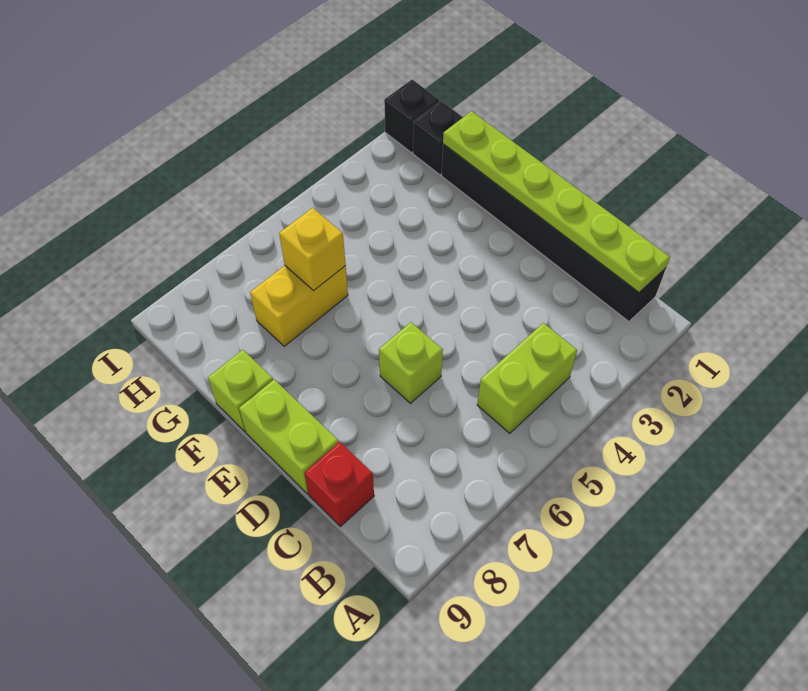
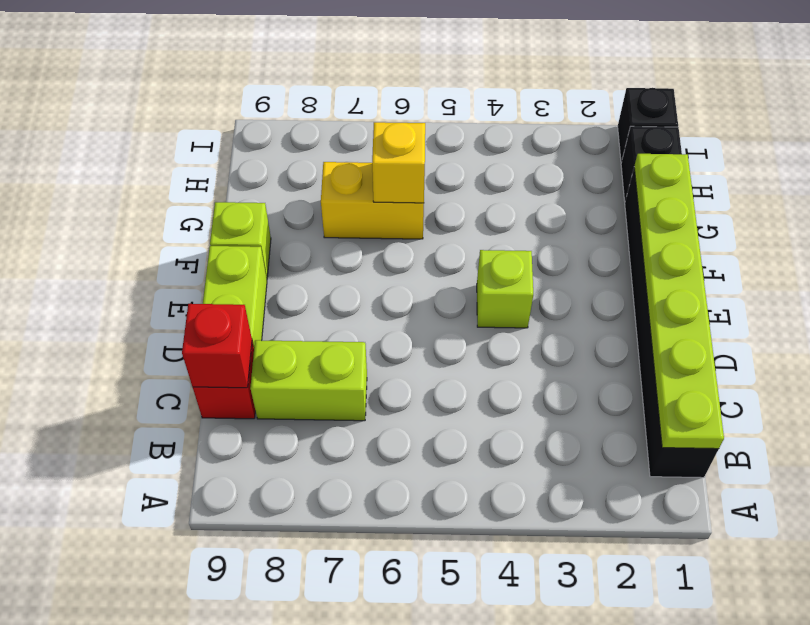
lime brick B4:B5 level 1 -> lime brick C7:C8 level 1
none -> red brick C9 level 2
lime brick D6 level 1 -> lime brick E4 level 1

